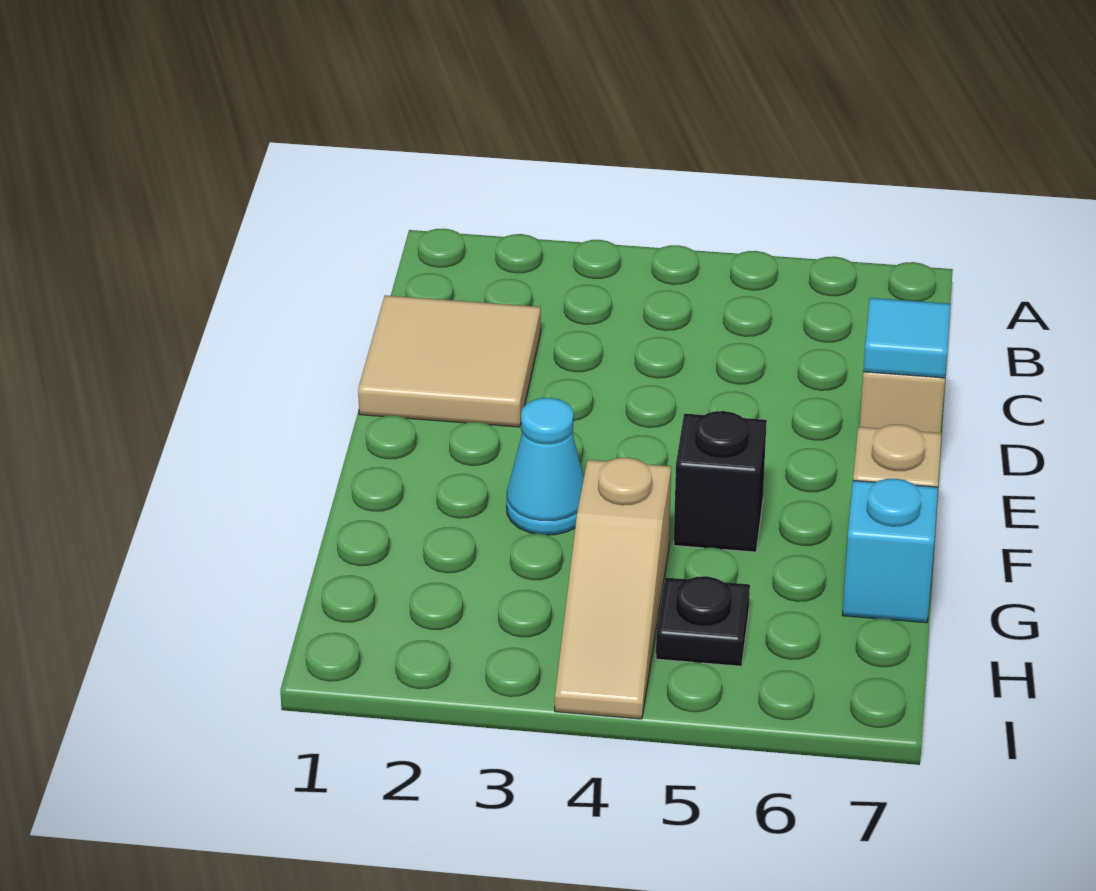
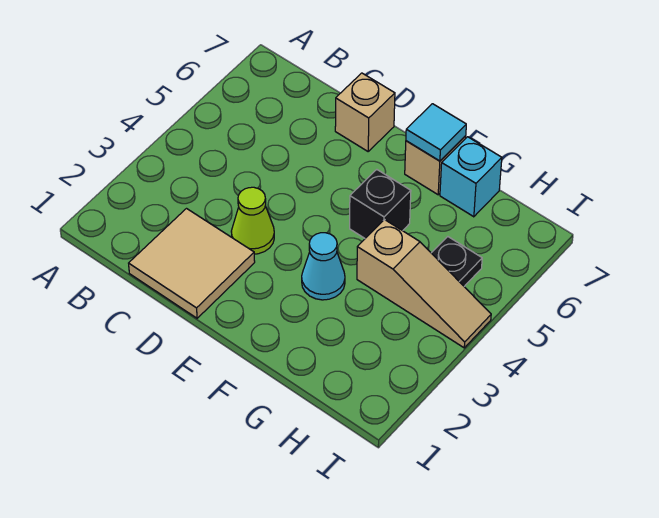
none -> lime cone D3 level 1
cyan tile D7 level 2 -> cyan tile F7 level 2

